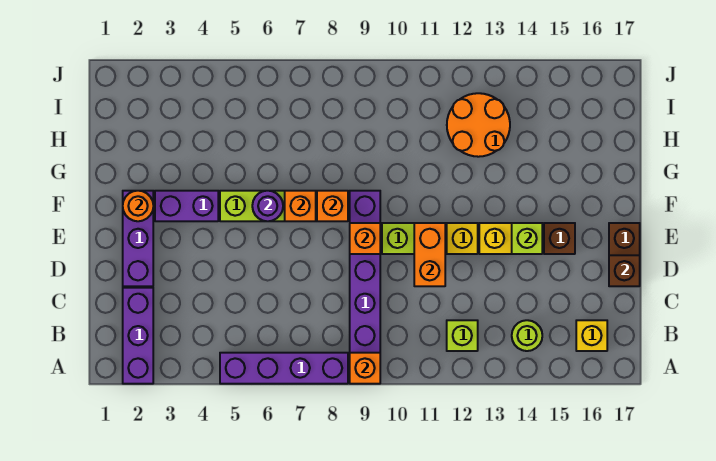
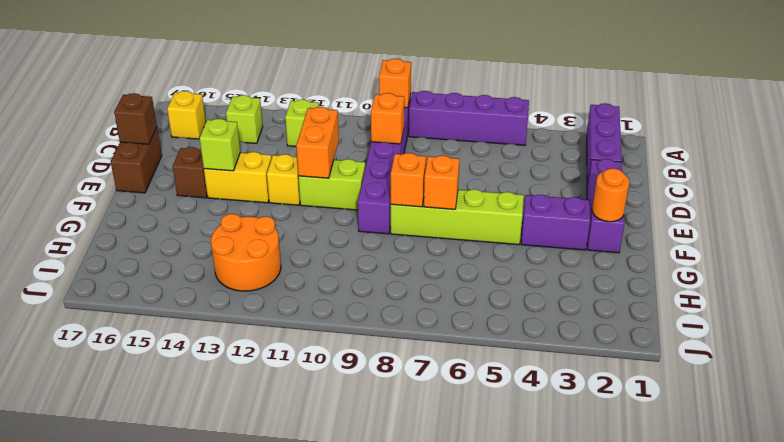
lime round brick B14 level 1 -> lime brick B14 level 1
orange brick E9 level 2 -> orange brick C9 level 2
purple round brick F6 level 2 -> none

